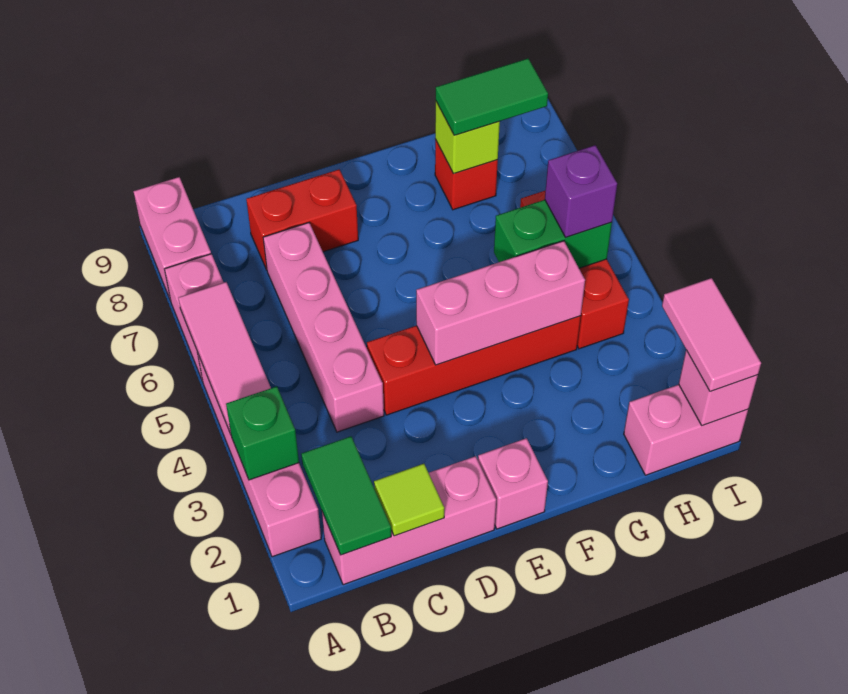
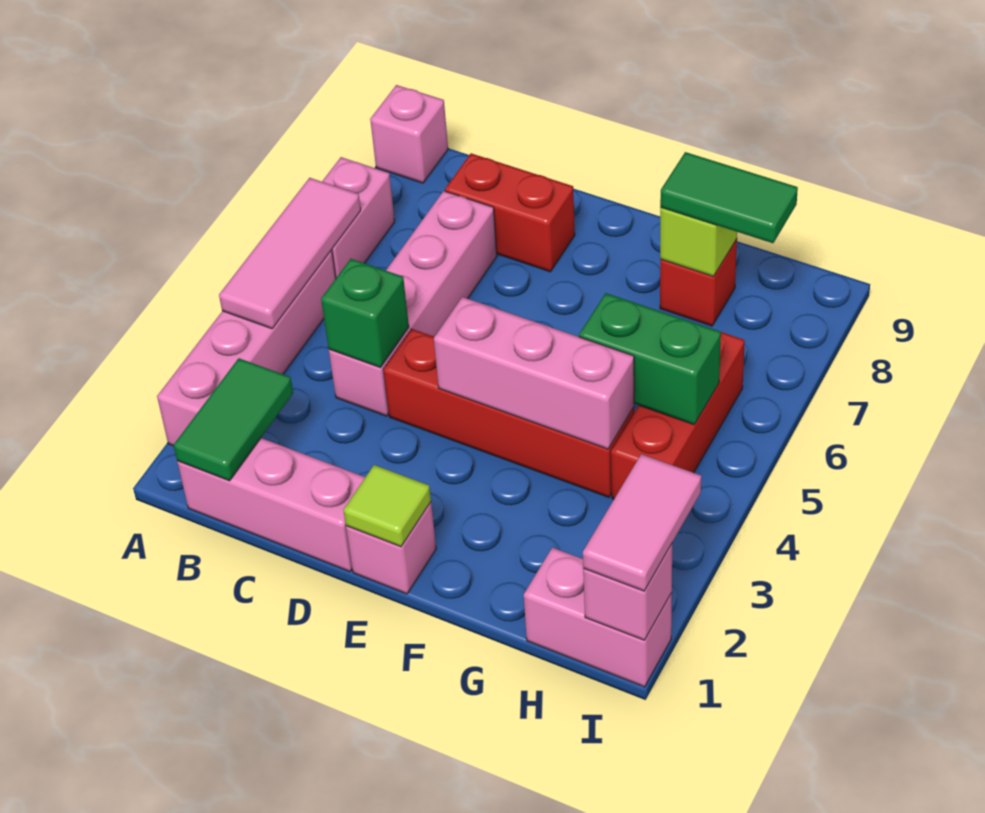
green brick A3 level 2 -> green brick C4 level 2
pink brick A8:A9 level 1 -> pink brick A9 level 1
lime tile C1 level 2 -> lime tile E1 level 2
purple brick H5 level 3 -> none

